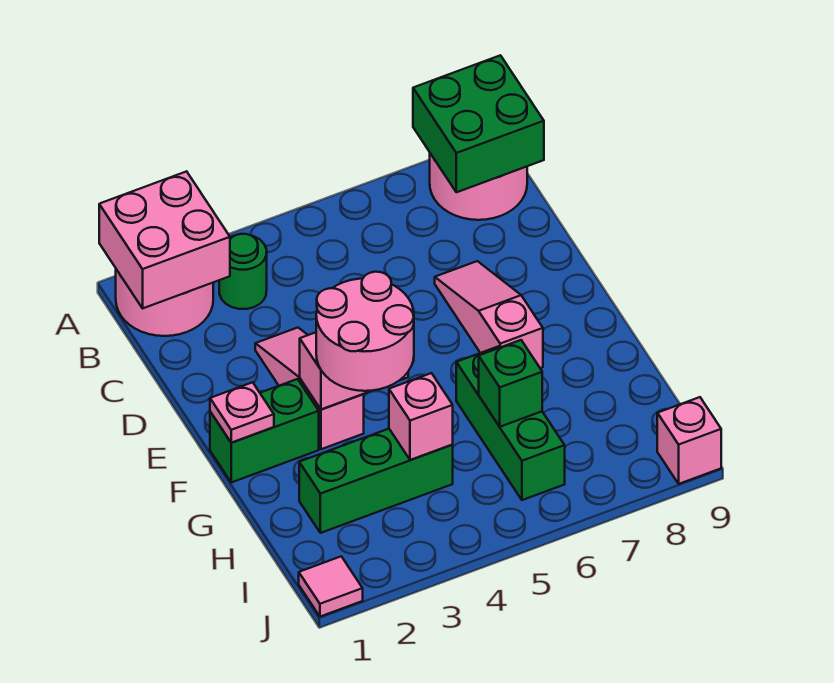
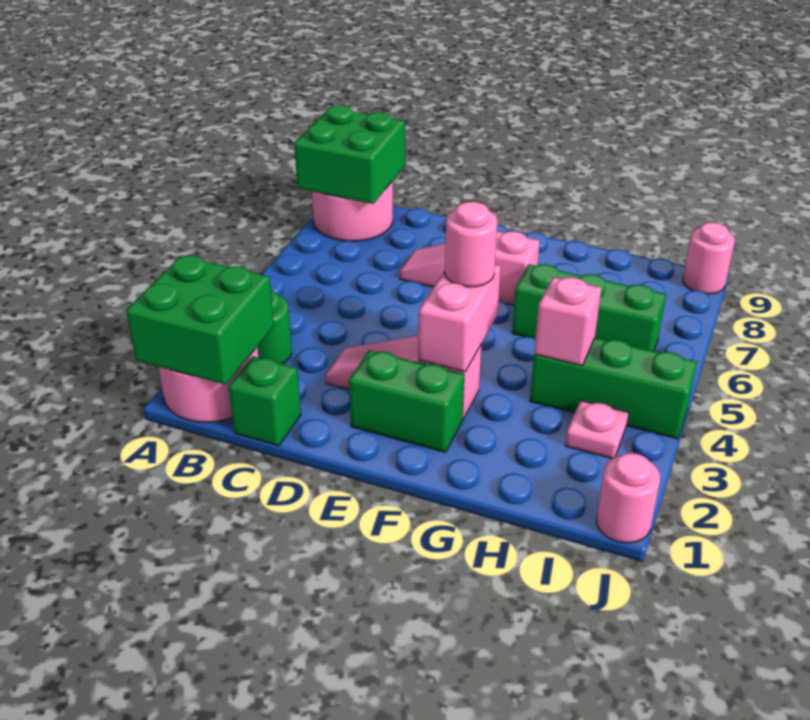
pink brick A1:B2 level 2 -> green brick A1:B2 level 2
green brick F1:F2 level 1 -> green brick E2:F2 level 1
pink plate F1 level 2 -> pink plate I3 level 1
pink round brick F3:G4 level 3 -> pink round brick F4 level 3
green brick H2:H4 level 1 -> green brick H4:J4 level 1
green brick H6 level 2 -> green brick C1 level 1
pink tile J1 level 1 -> pink round brick J1 level 1
pink brick J9 level 1 -> pink round brick J9 level 1

